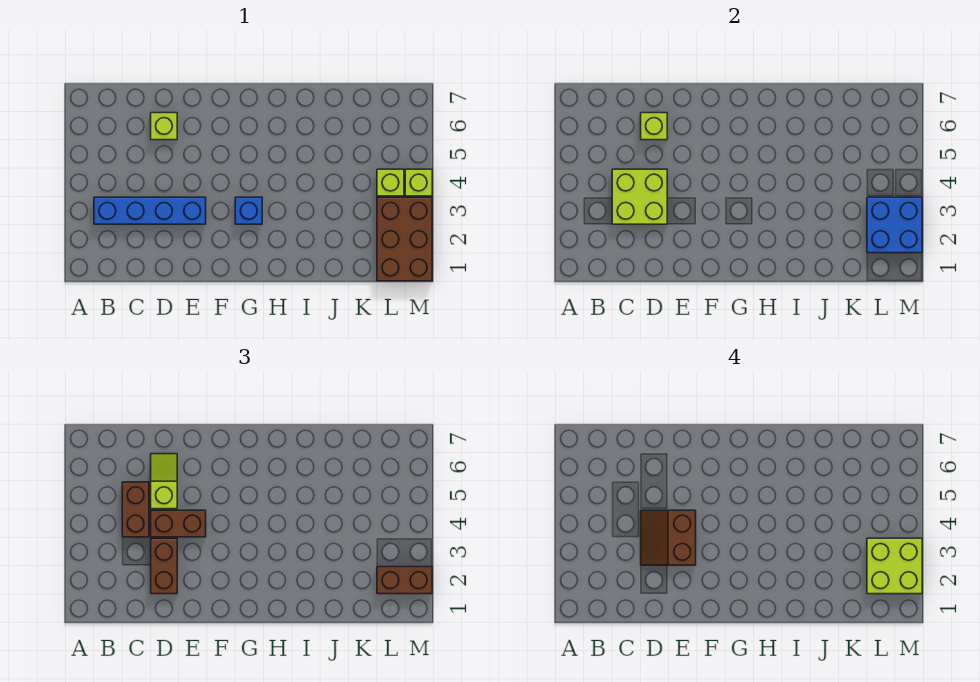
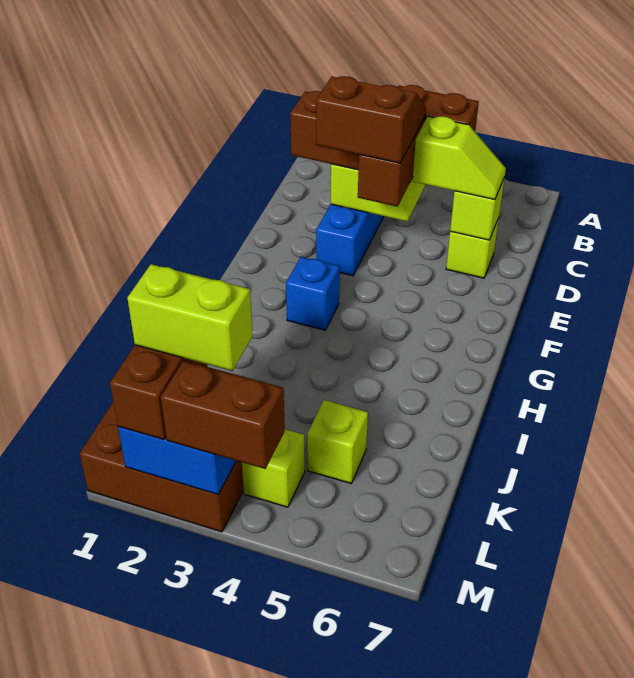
lime brick L2:M3 level 4 -> lime brick L2:L3 level 4
none -> brown brick M3:M4 level 3
lime brick M4 level 1 -> lime brick K5 level 1

